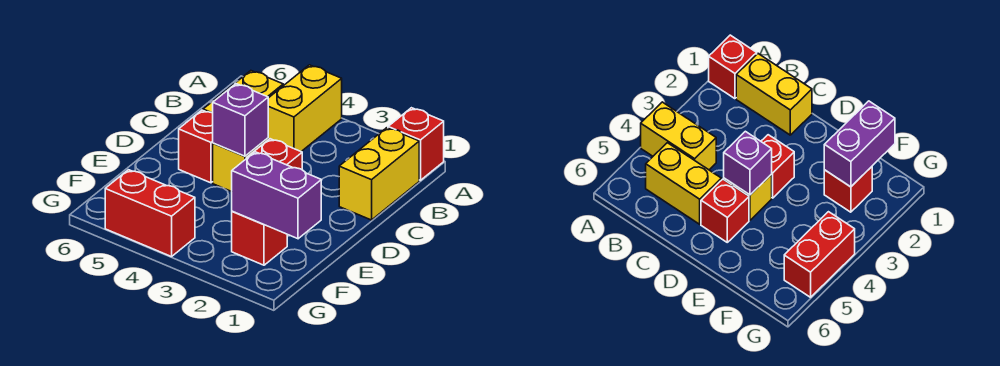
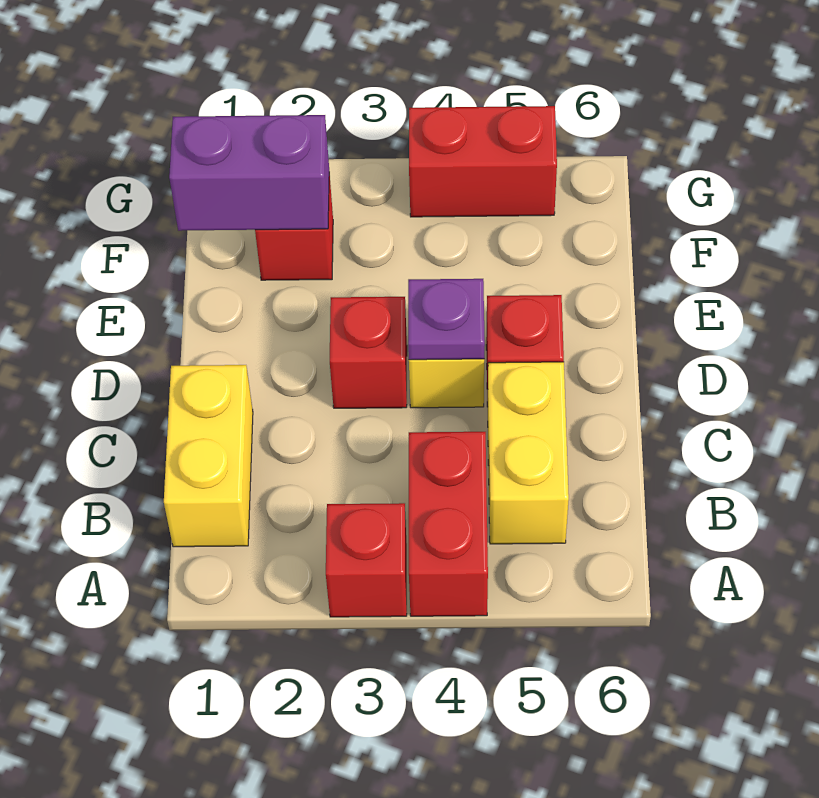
red brick A1 level 1 -> red brick A3 level 1
yellow brick A4:B4 level 1 -> red brick A4:B4 level 1
purple brick D4 level 2 -> purple plate D4 level 2

